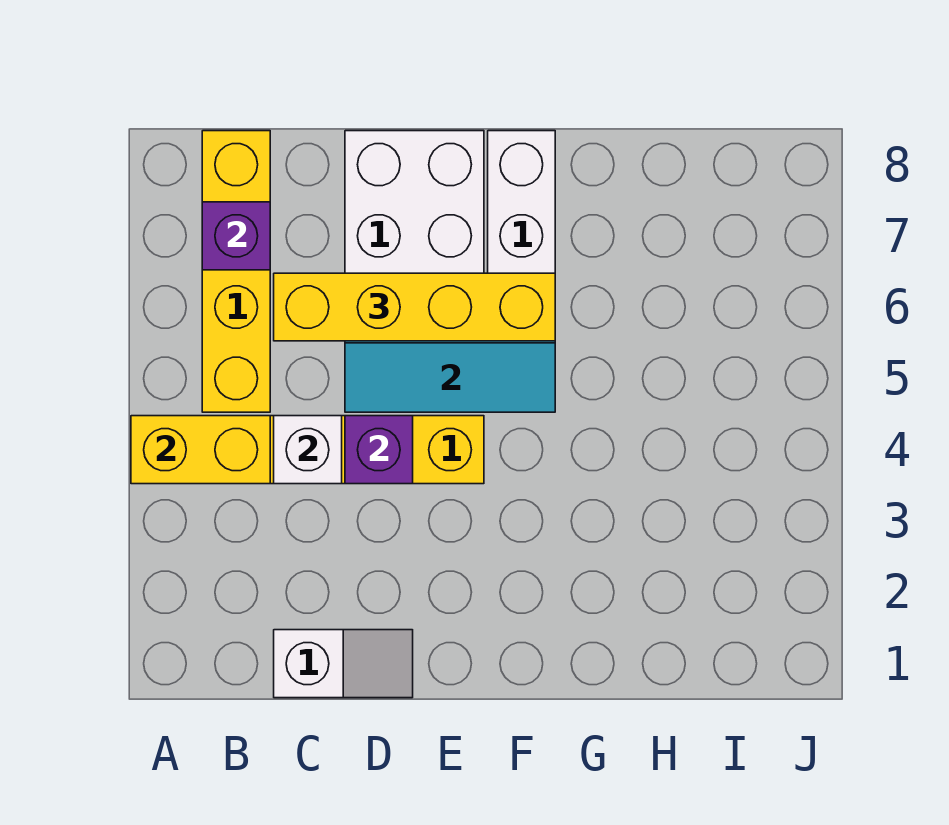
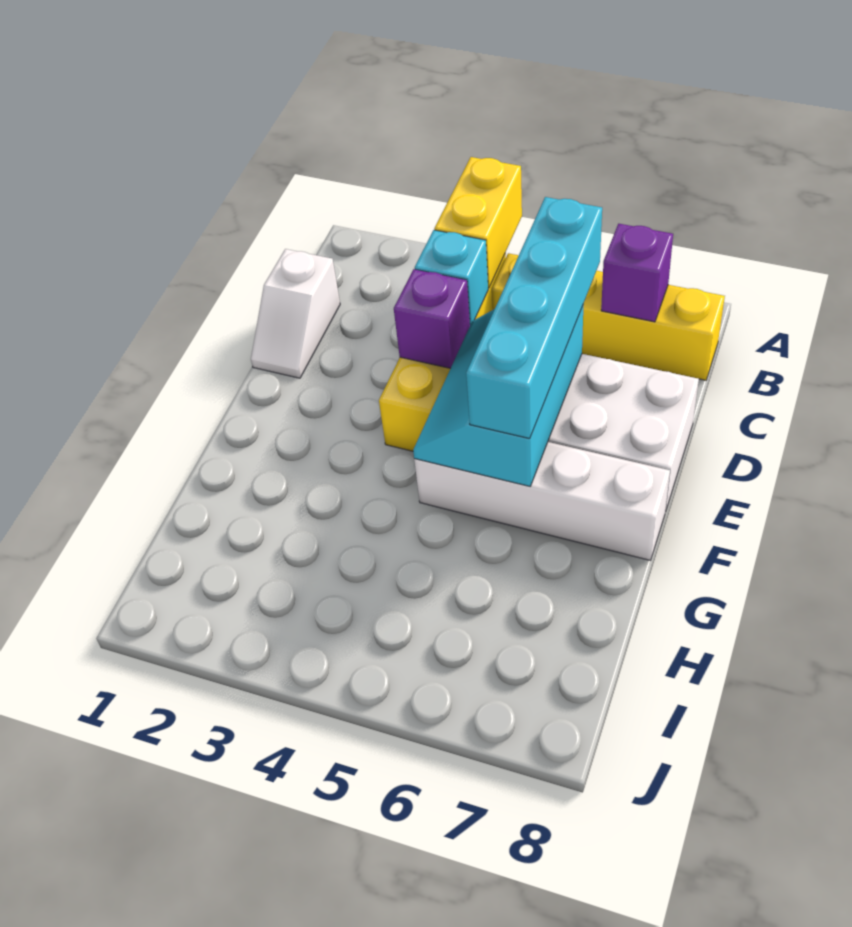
white brick C4 level 2 -> cyan brick C4 level 2
yellow brick C6:F6 level 3 -> cyan brick C6:F6 level 3

